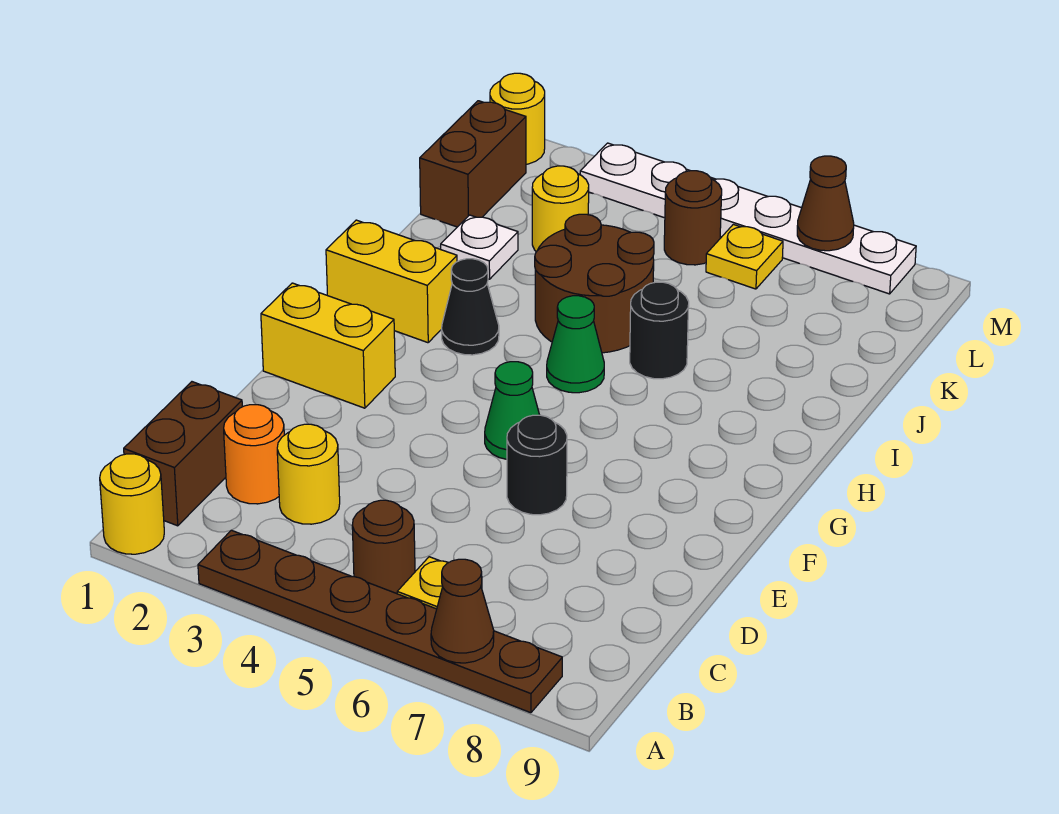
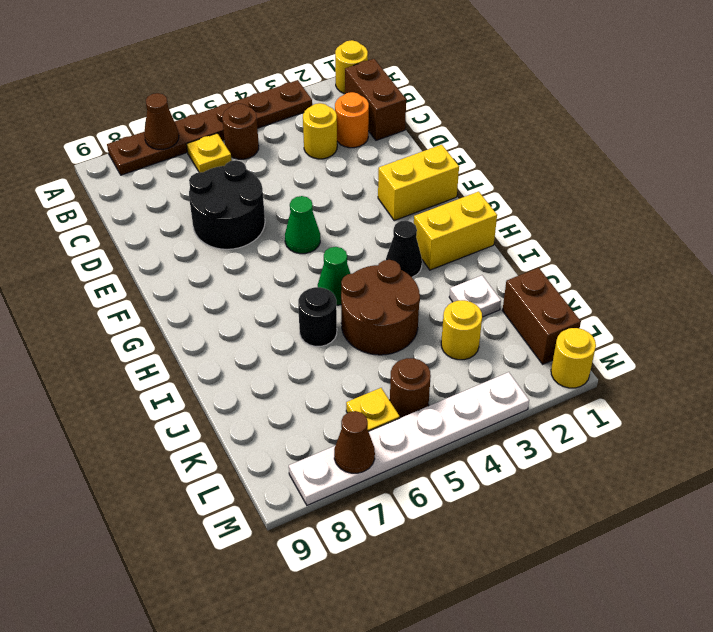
black round brick E6 level 1 -> black round brick D6:E7 level 1

